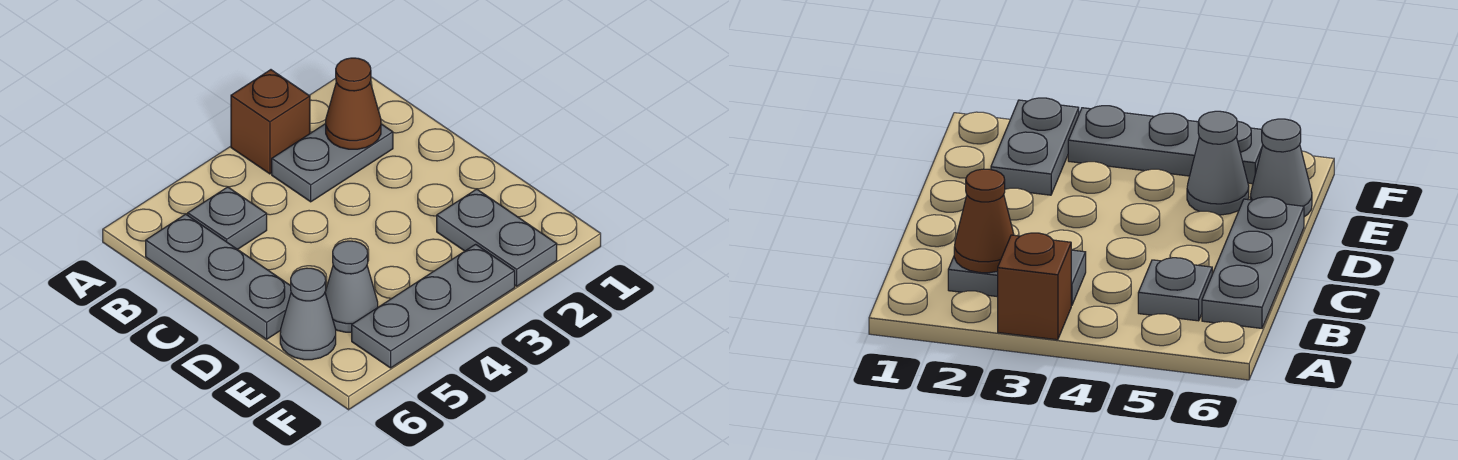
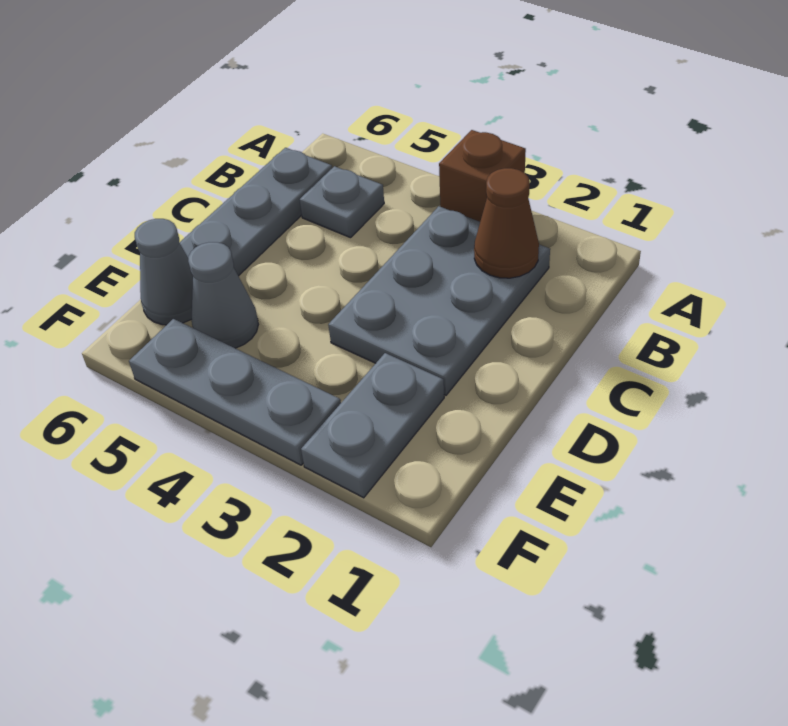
grey plate B2:B3 level 1 -> grey plate B2:D3 level 1

